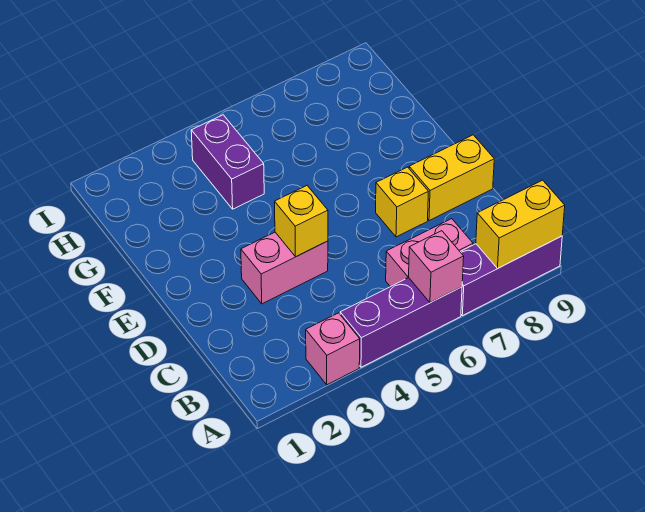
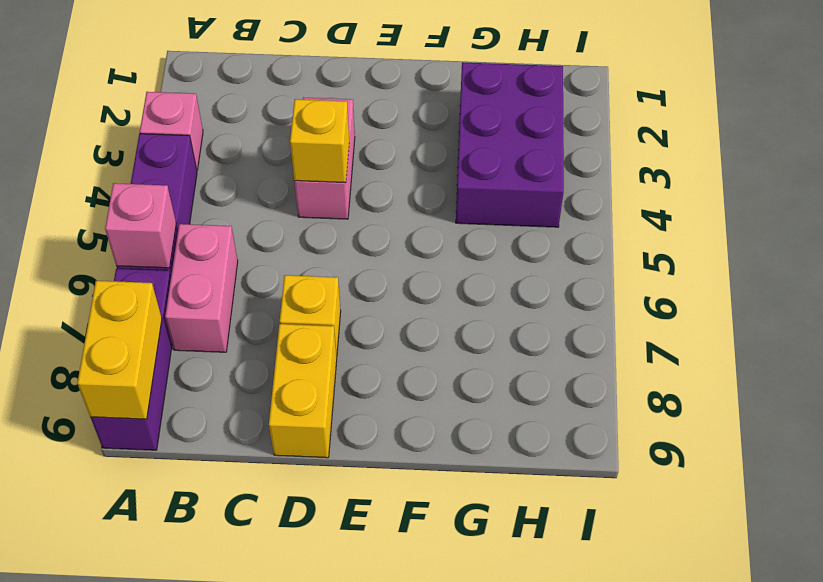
purple brick G4:H4 level 1 -> purple brick G2:H4 level 1

